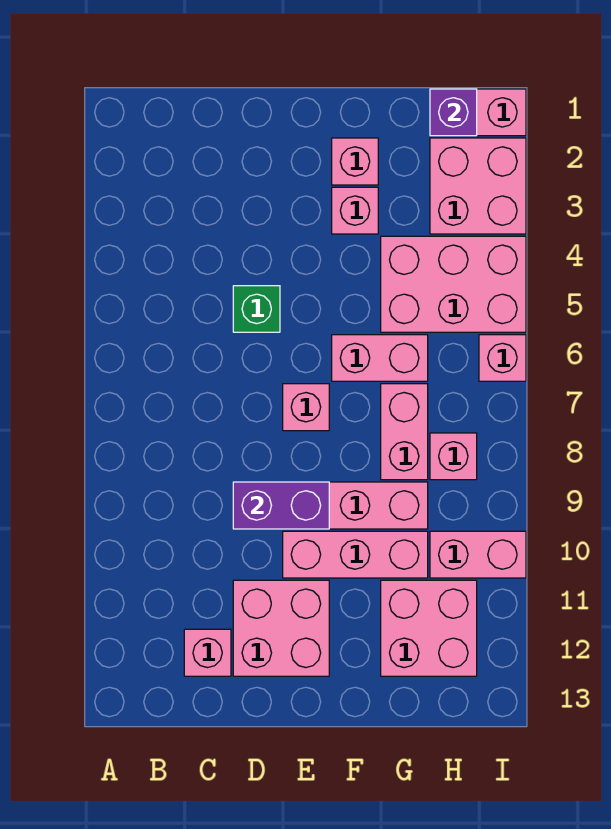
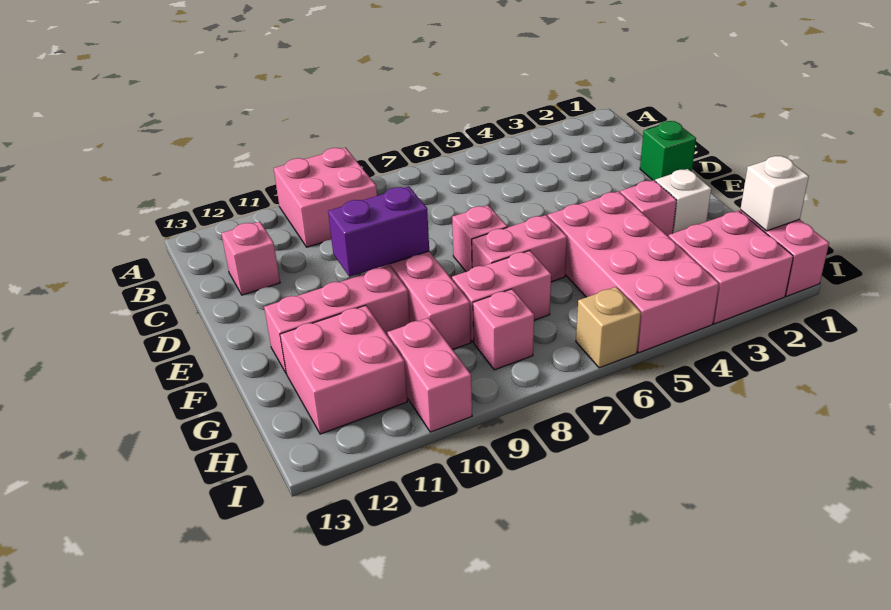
green brick D5 level 1 -> green brick D1 level 1
purple brick D9:E9 level 2 -> purple brick E9:E10 level 2
pink brick D11:E12 level 1 -> pink brick A9:B10 level 1
pink brick E10:G10 level 1 -> pink brick F10:F12 level 1
pink brick F2 level 1 -> white brick F2 level 1
pink brick F6:G6 level 1 -> pink brick F6:F7 level 1
pink brick G4:I5 level 1 -> pink brick F4:I5 level 1
purple brick H1 level 2 -> white brick H1 level 2
pink brick I6 level 1 -> tan brick I6 level 1

